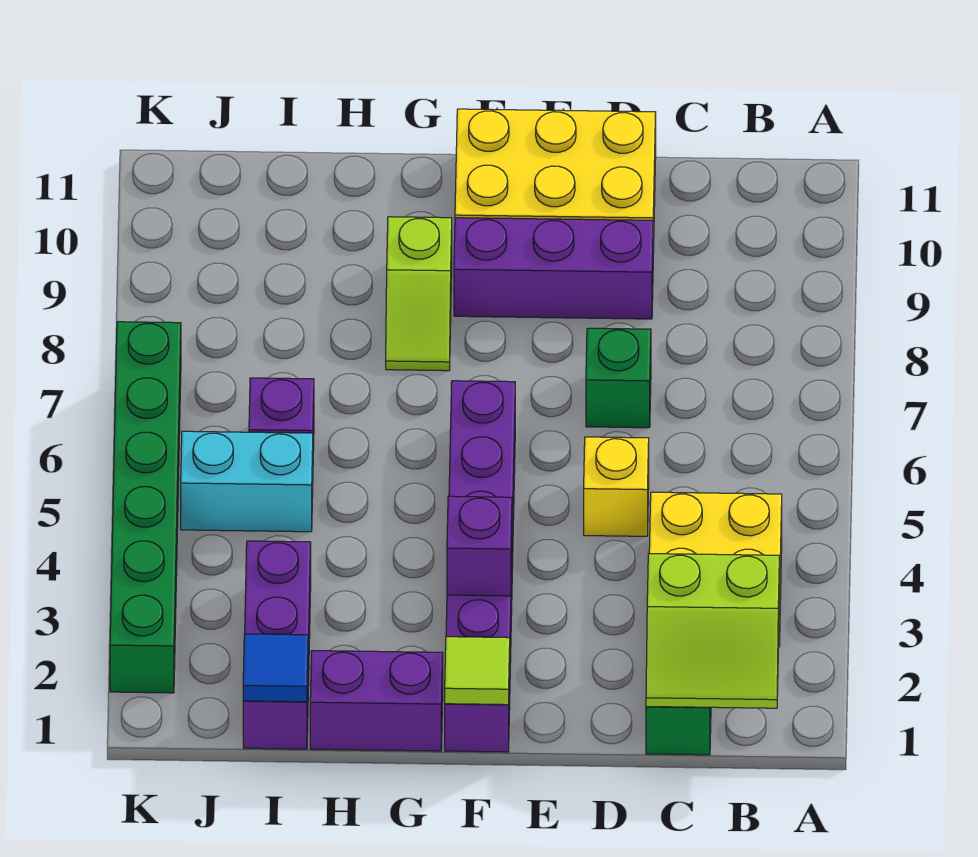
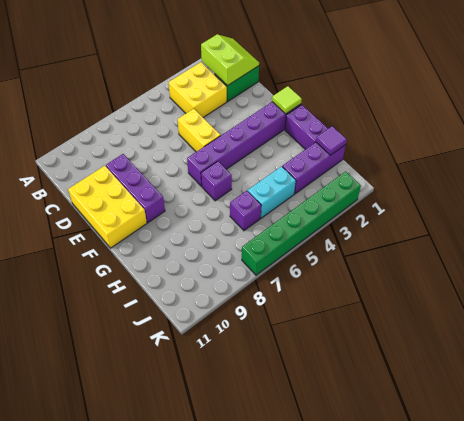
yellow brick D5 level 1 -> yellow brick D5:E5 level 1
green brick D7 level 1 -> none
purple brick F3 level 2 -> purple brick G6 level 1
lime slope G8:G9 level 1 top 9 -> none
blue tile I1 level 2 -> purple tile I1 level 2
cyan brick I5:J5 level 1 -> cyan brick I4:I5 level 1

